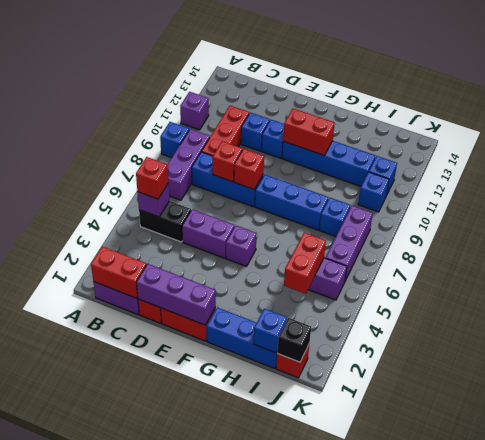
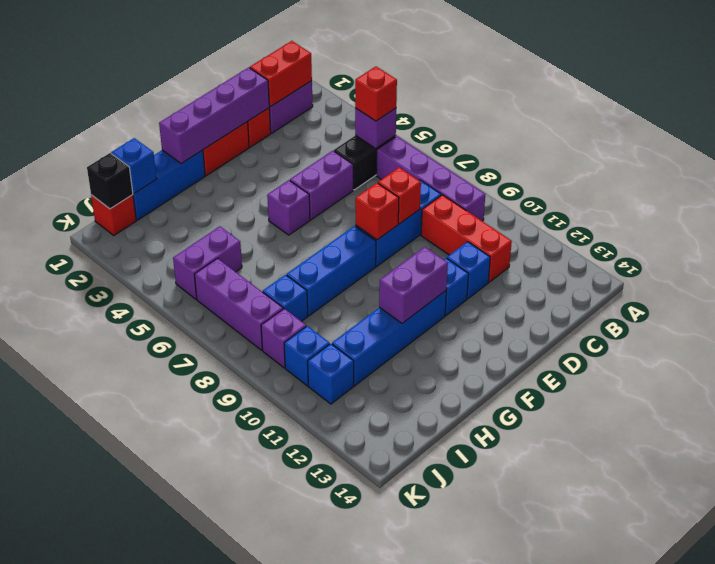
blue brick A9 level 1 -> none
purple brick A11 level 1 -> purple brick J9 level 1
purple brick B7:B9 level 1 -> purple brick B6:B9 level 1
purple brick D1:F1 level 2 -> purple brick D1:G1 level 2
red brick F11:G11 level 2 -> purple brick F11:G11 level 2
red brick I4:I5 level 2 -> none

